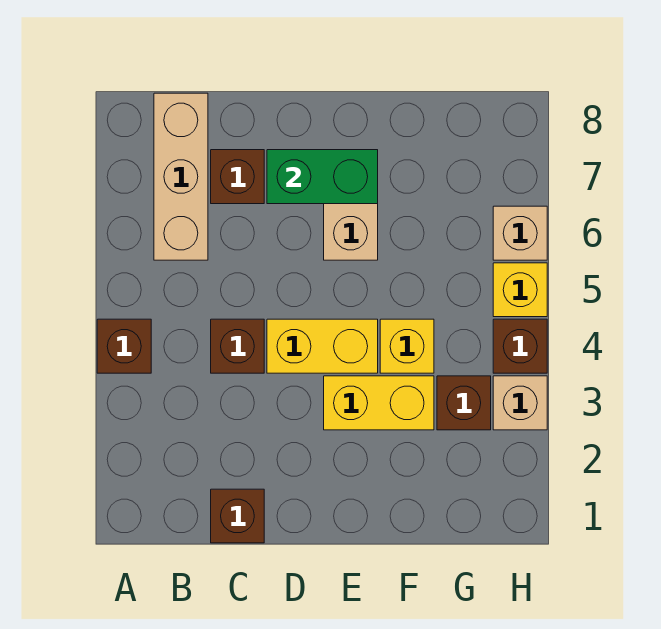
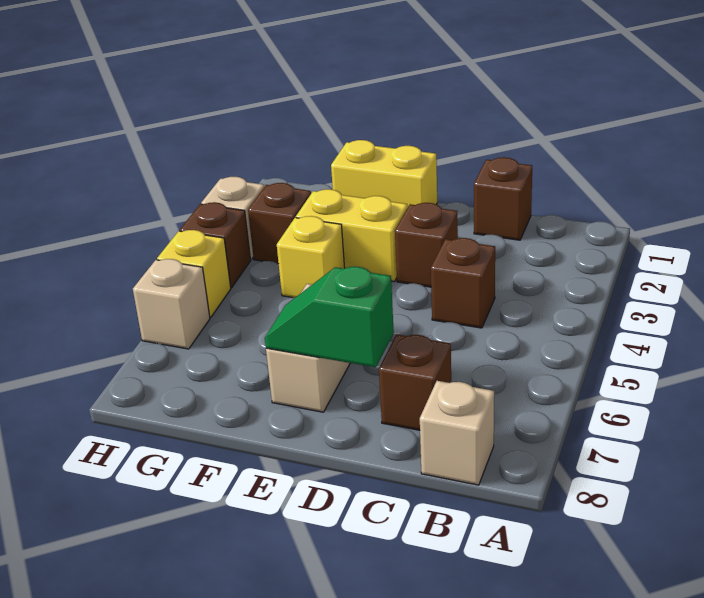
brown brick A4 level 1 -> brown brick D3 level 1
tan brick B6:B8 level 1 -> tan brick B8 level 1
yellow brick D4:E4 level 1 -> yellow brick E1:F1 level 1
green brick D7:E7 level 2 -> green slope D7:E7 level 2 top D

